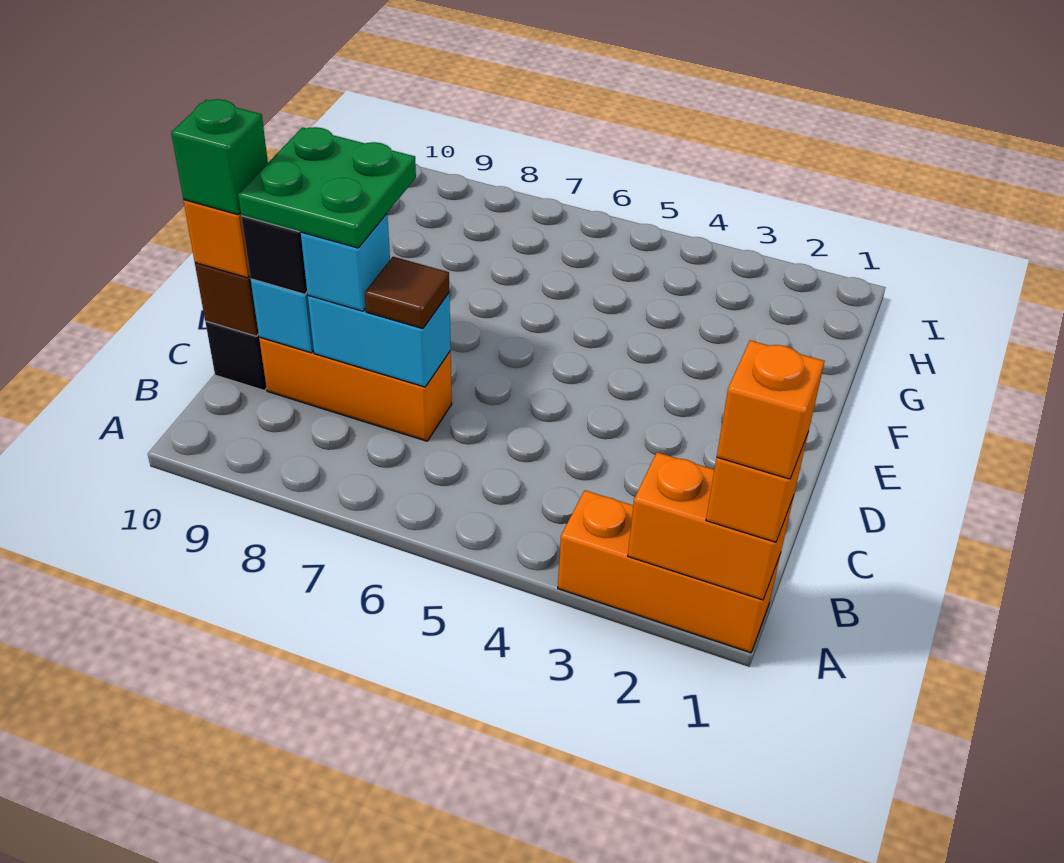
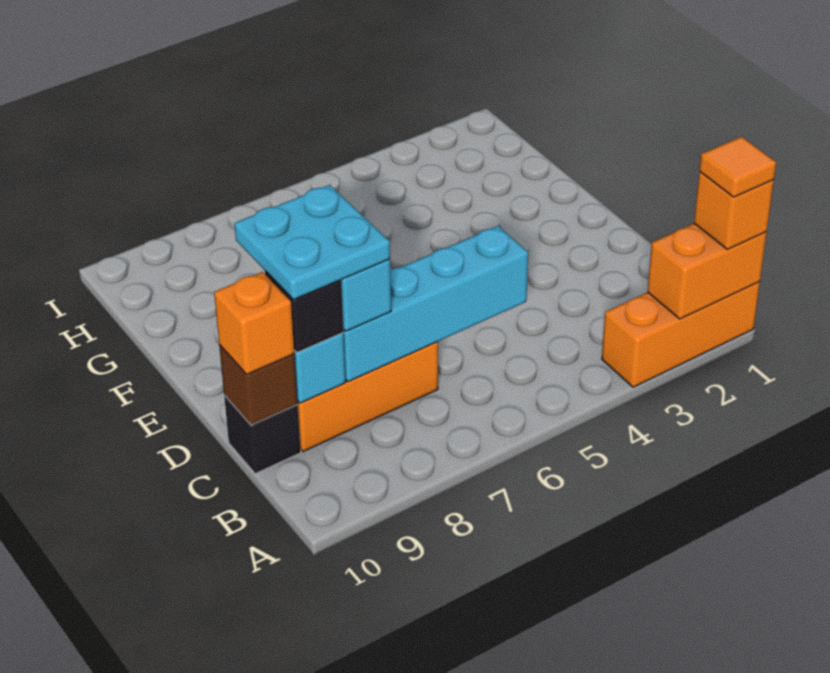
orange brick A1 level 4 -> orange tile A1 level 4
cyan brick C7:C8 level 2 -> cyan brick C5:C8 level 2
brown tile C7 level 3 -> none
green plate C8:D9 level 4 -> cyan plate C8:D9 level 4
green brick C10 level 4 -> none

